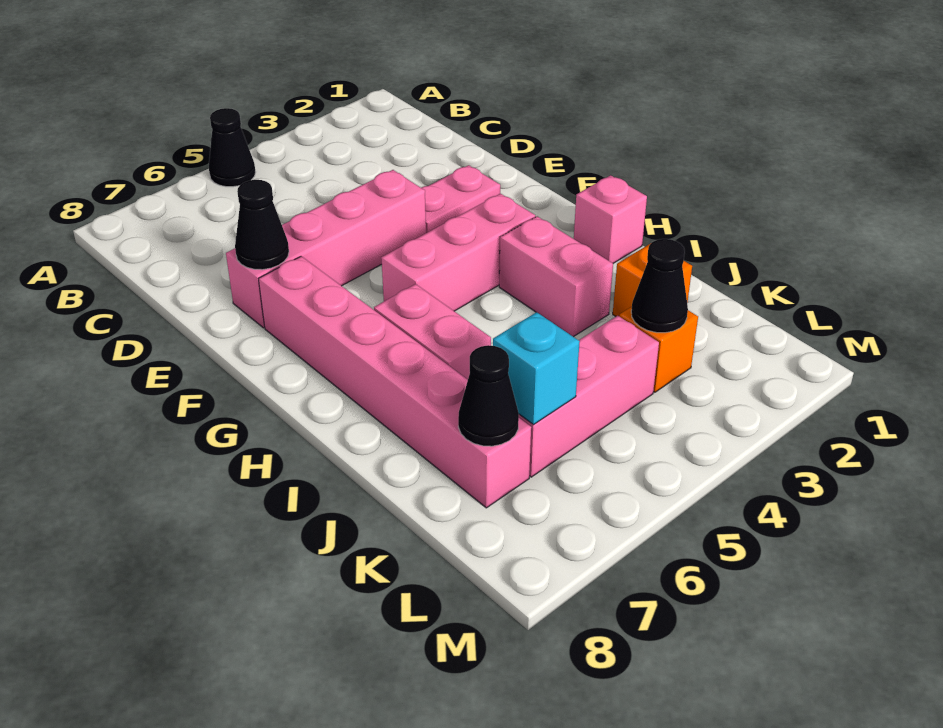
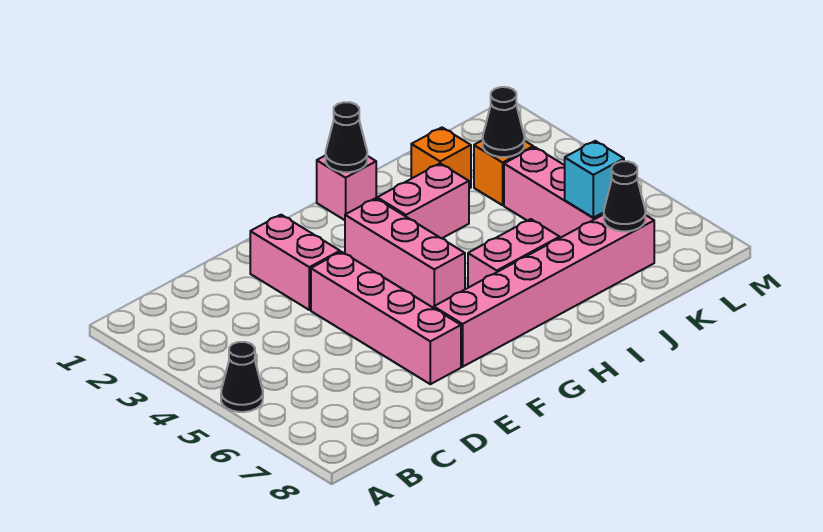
pink plate E2:E3 level 1 -> pink brick E2:E3 level 1
black cone E7 level 2 -> black cone H1 level 2

